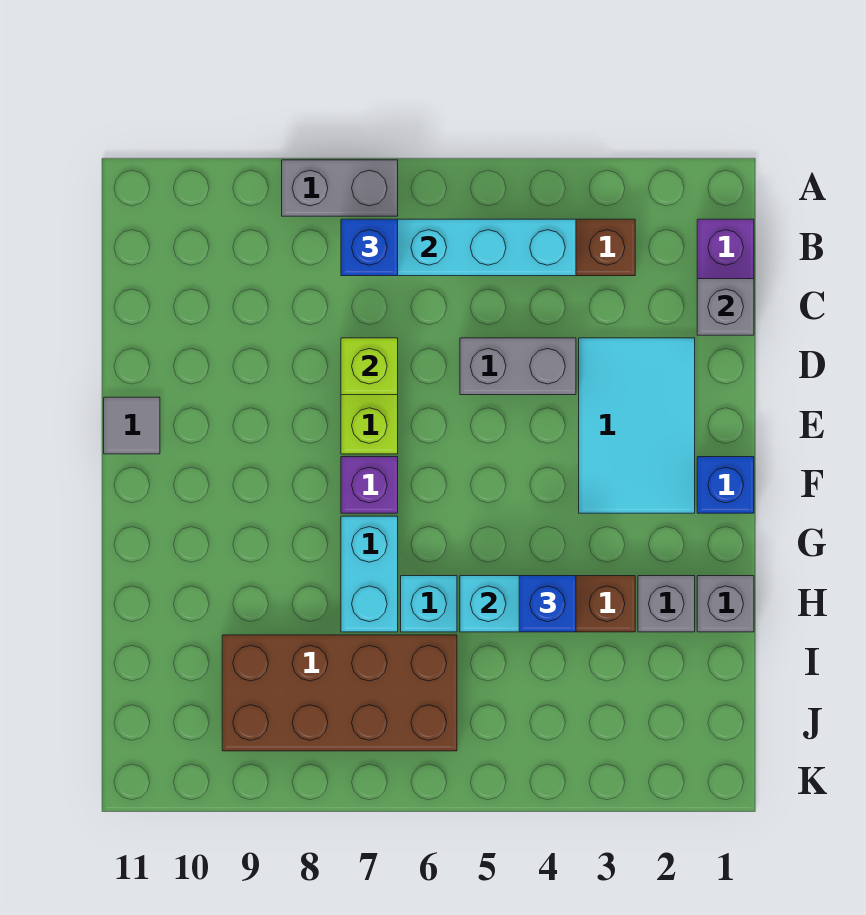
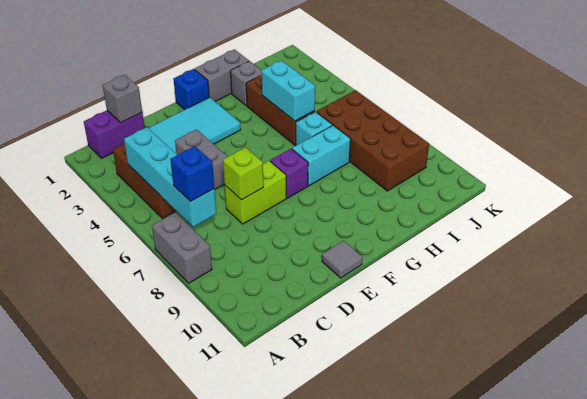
grey brick H1 level 1 -> grey brick G1:H1 level 1
blue brick H4 level 3 -> none

